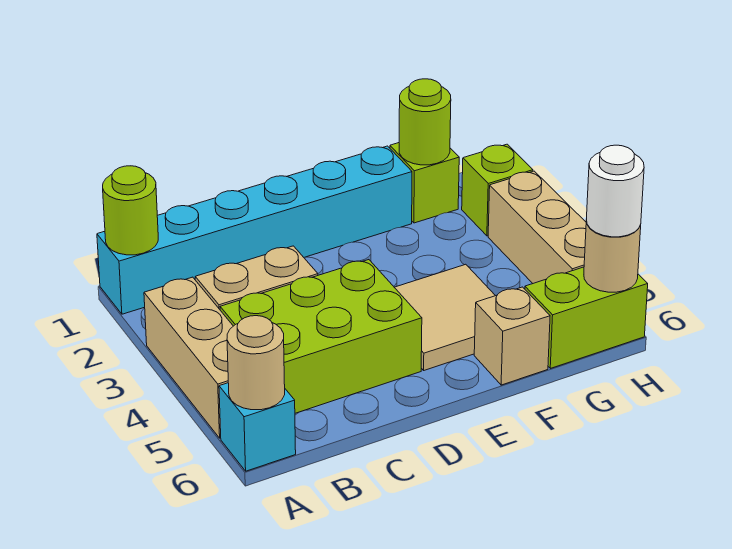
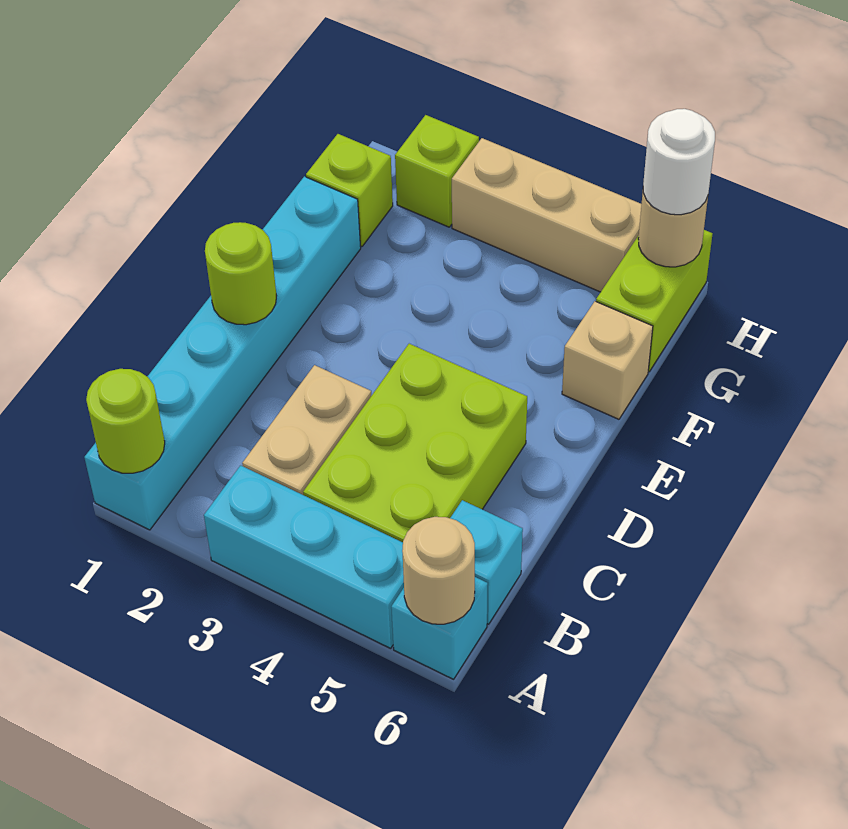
tan brick A3:A5 level 1 -> cyan brick A3:A5 level 1
none -> cyan brick B6 level 1
tan tile E4:F5 level 1 -> none
lime round brick G1 level 2 -> lime round brick D1 level 2

